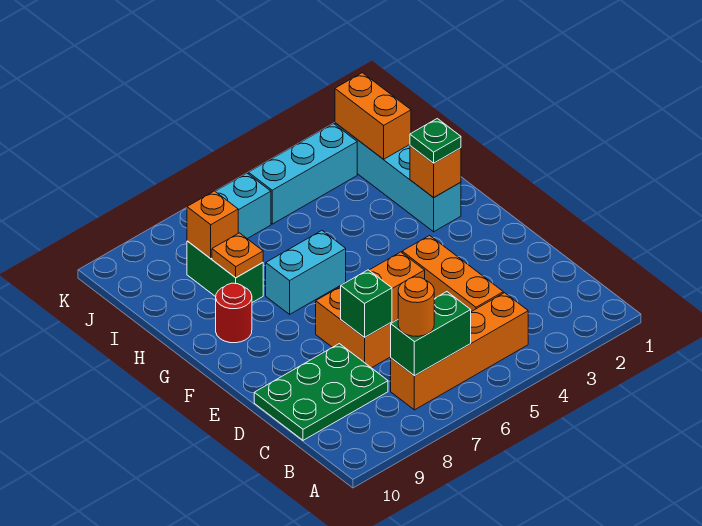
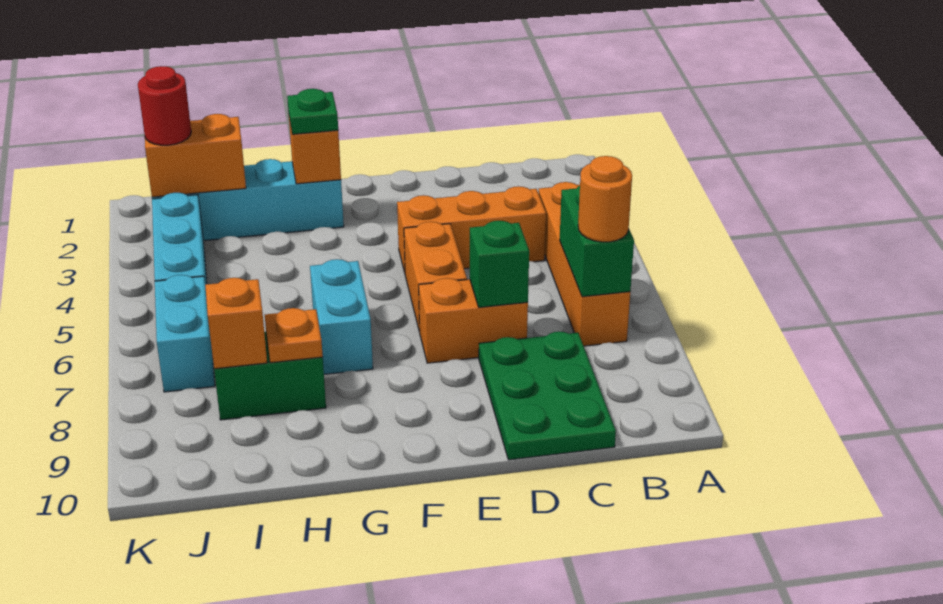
red round brick G9 level 1 -> red round brick J2 level 3

